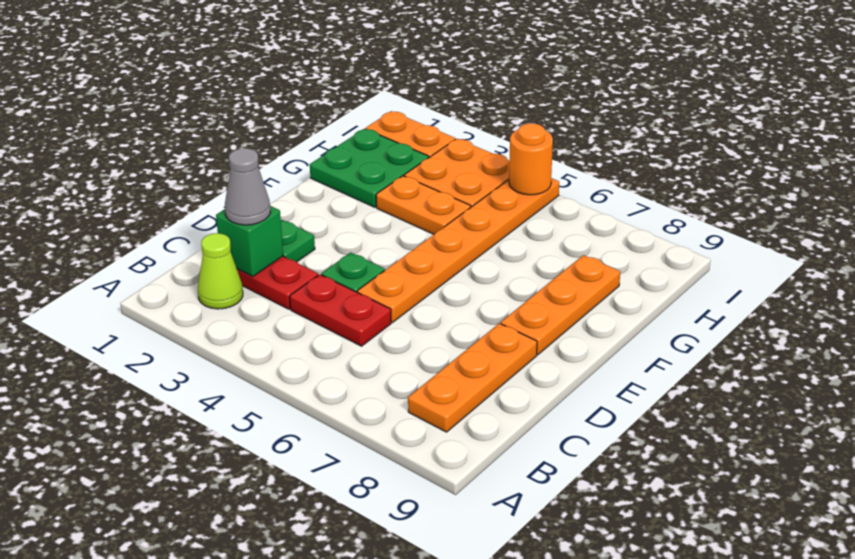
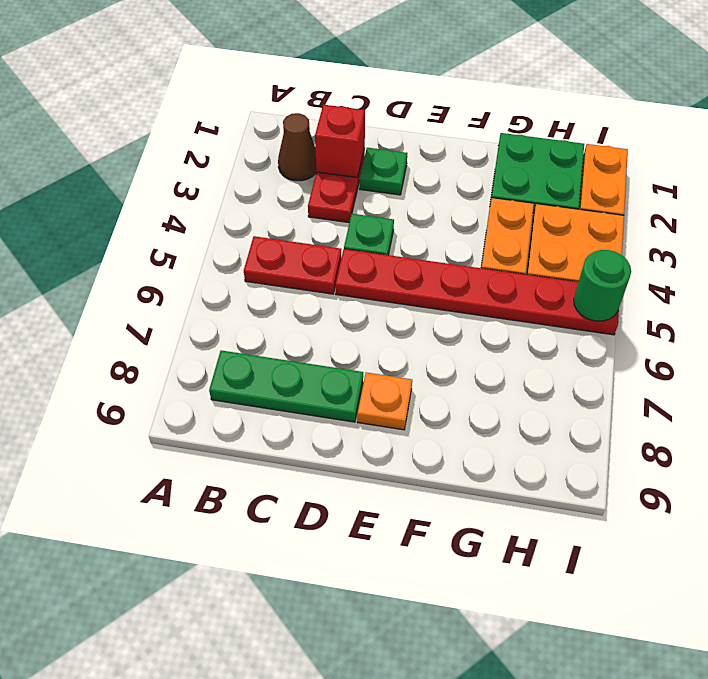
lime cone B2 level 1 -> brown cone B2 level 1
orange plate B8:D8 level 1 -> green plate B8:D8 level 1
green brick C2 level 2 -> red brick C2 level 2
grey cone C2 level 3 -> none
red plate C4:C5 level 1 -> red plate B5:C5 level 1
orange plate D5:I5 level 1 -> red plate D5:I5 level 1
orange plate E8:G8 level 1 -> orange plate E8 level 1
orange round brick I5 level 2 -> green round brick I5 level 2

